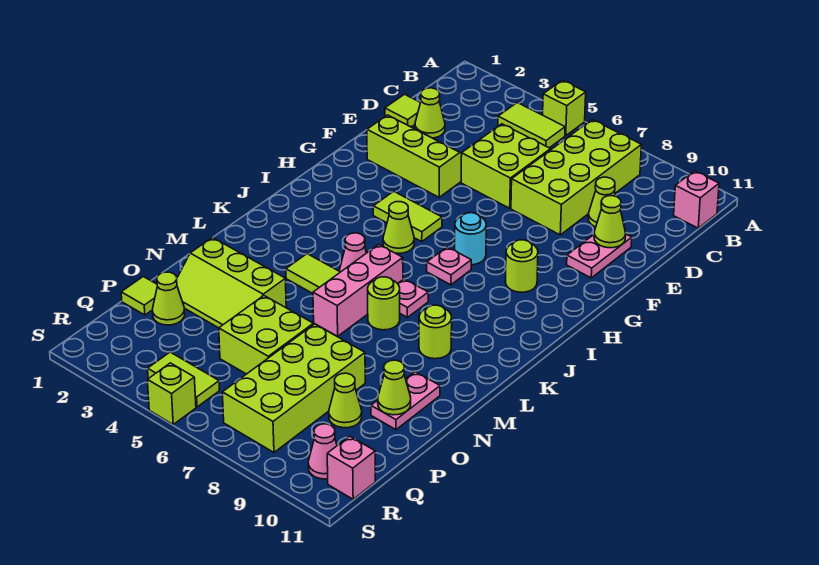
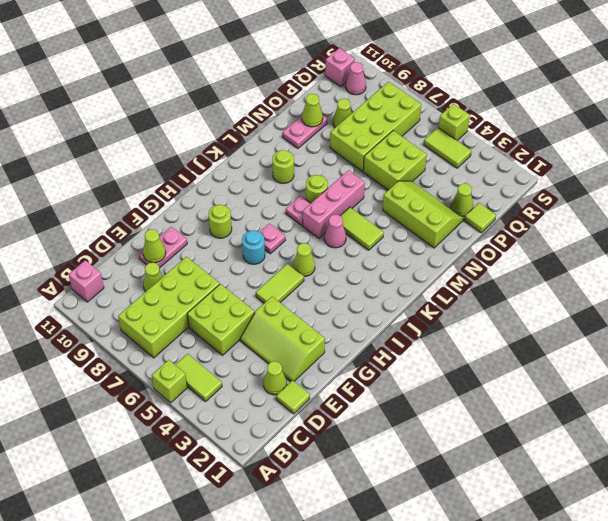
lime tile H4:H5 level 1 -> lime tile G5:H5 level 1

